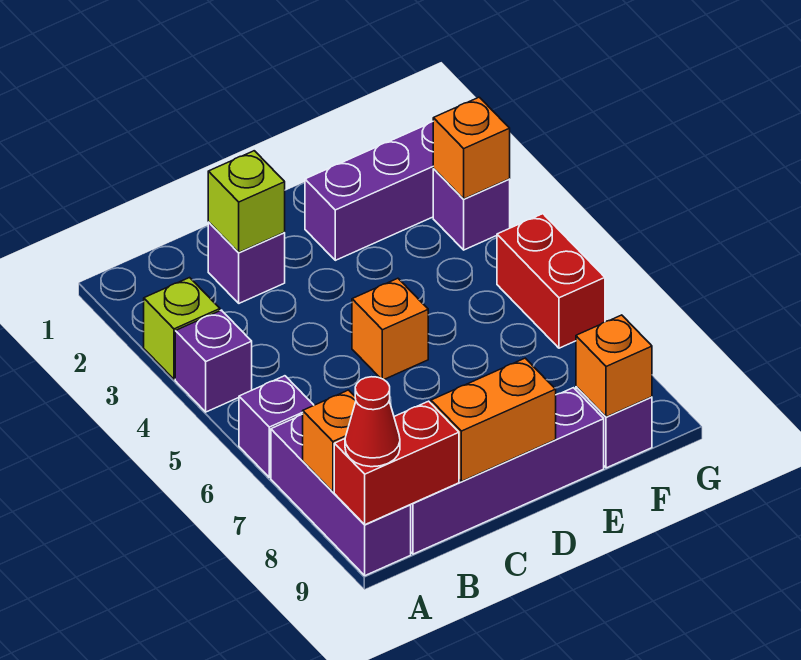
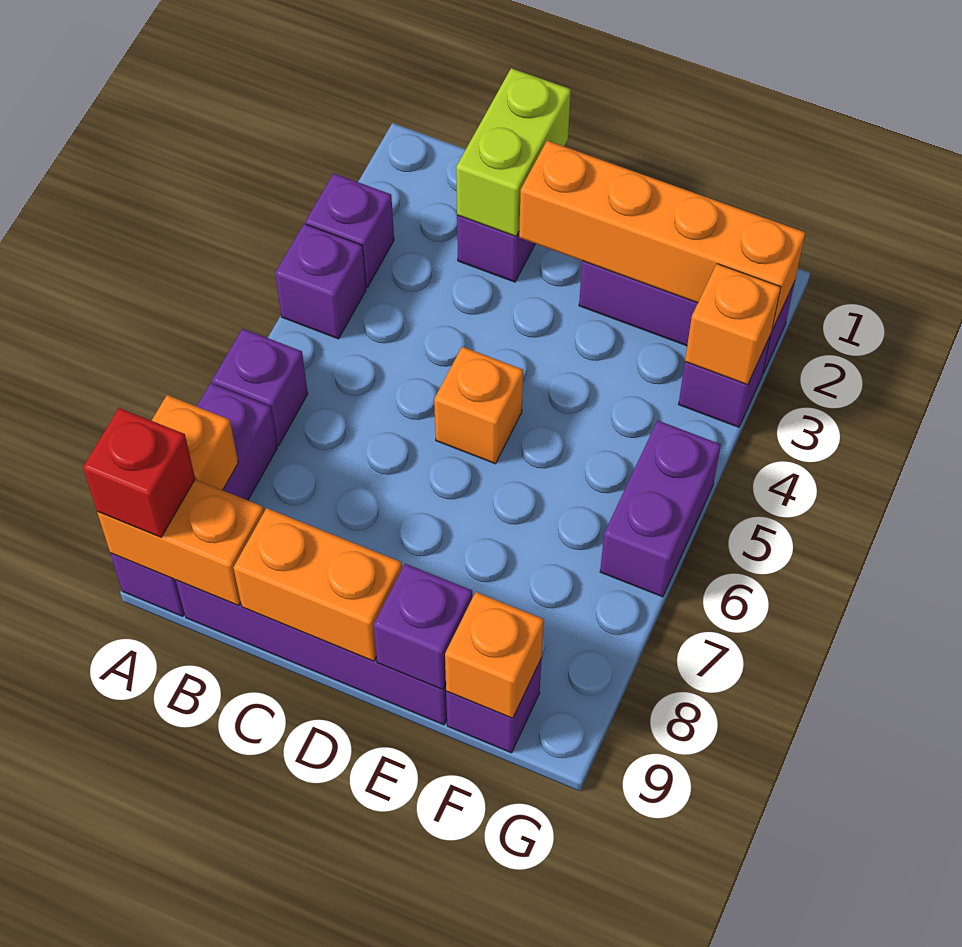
lime brick A3 level 1 -> purple brick A3 level 1
red brick A9:B9 level 2 -> orange brick A9:B9 level 2
red cone A9 level 3 -> red brick A9 level 3
lime brick C2 level 2 -> lime brick C1:C2 level 2
none -> orange brick D2:G2 level 2
none -> purple brick E9 level 2
red brick G5:G6 level 1 -> purple brick G5:G6 level 1

